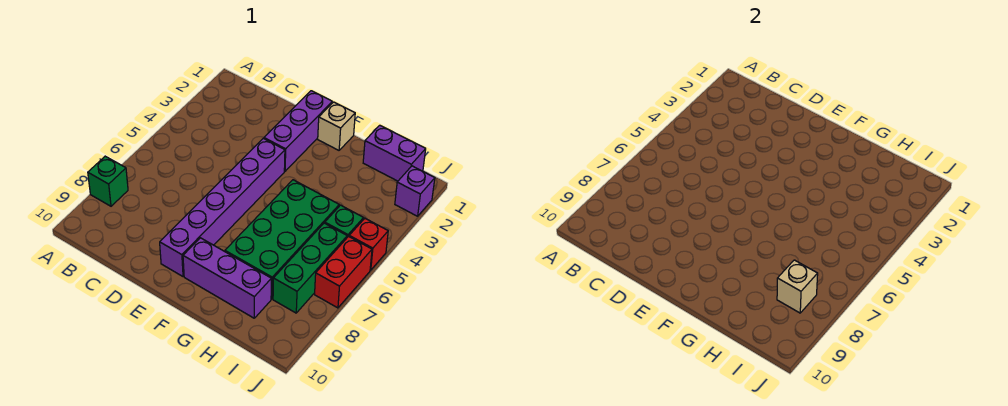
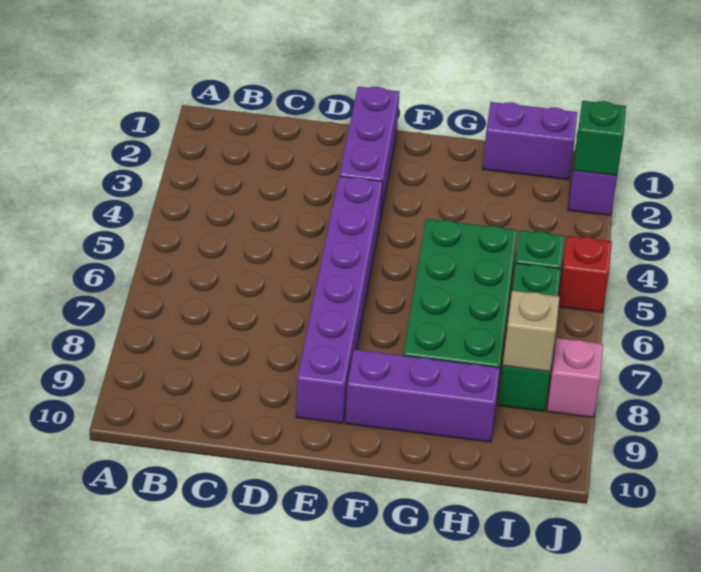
green brick A8 level 1 -> green brick J2 level 2
tan brick F1 level 1 -> none
red brick J6:J7 level 1 -> none
none -> pink brick J8 level 1

